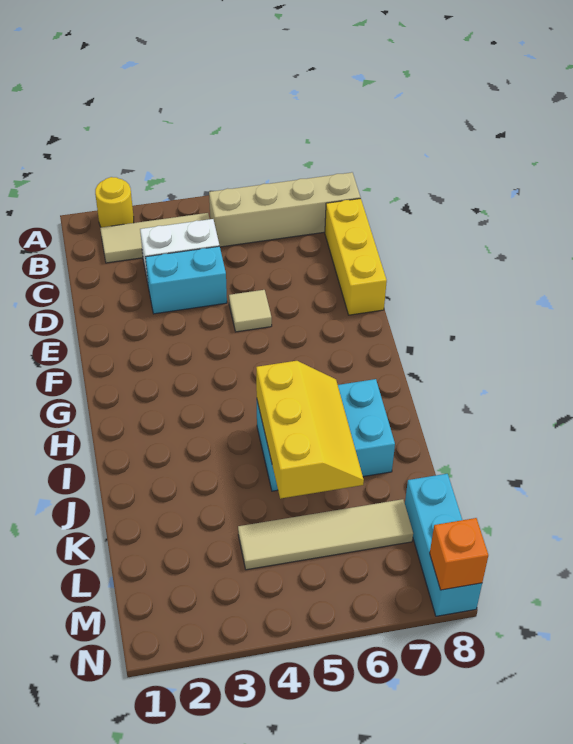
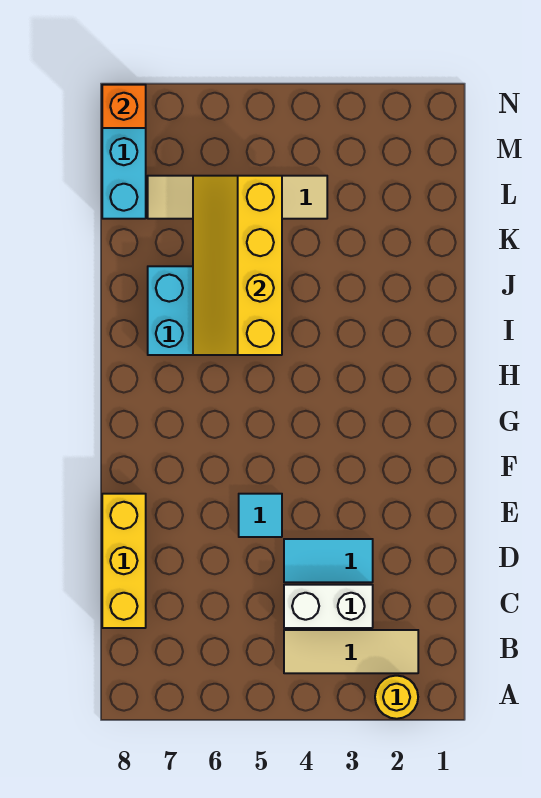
tan brick B5:B8 level 1 -> none
cyan brick D3:D4 level 1 -> cyan tile D3:D4 level 1
tan tile E5 level 1 -> cyan tile E5 level 1
yellow slope I5:K6 level 2 top 5 -> yellow slope I5:L6 level 2 top 5

